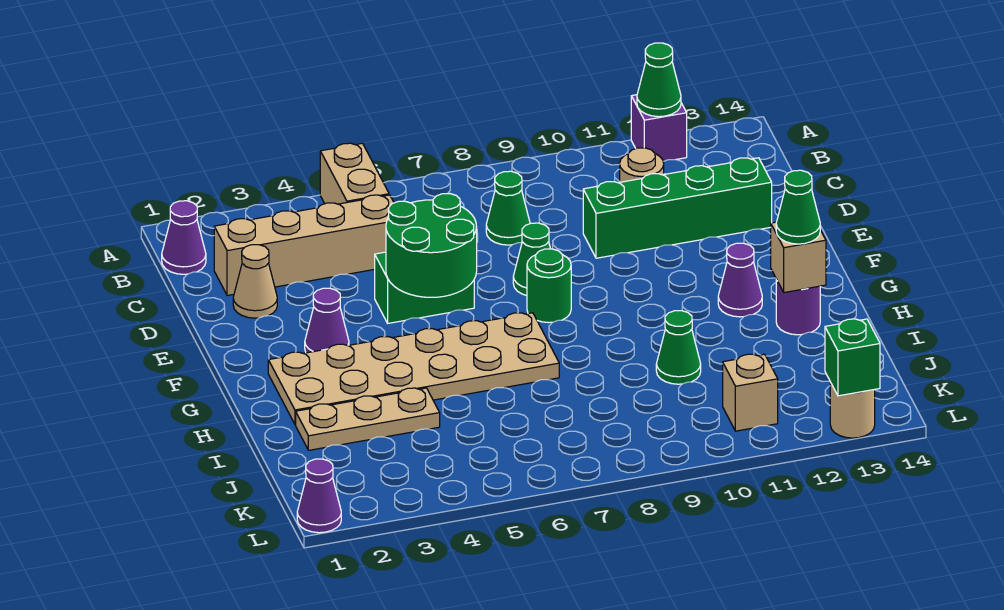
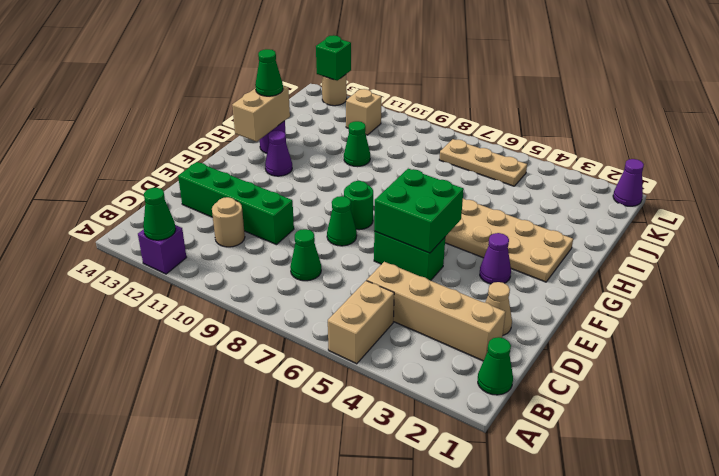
purple cone B1 level 1 -> green cone B1 level 1
green round brick E5:F6 level 2 -> green brick E5:F6 level 2
tan brick H13 level 2 -> tan brick G13:H13 level 2
tan plate I2:I4 level 1 -> tan plate K5:K7 level 1

